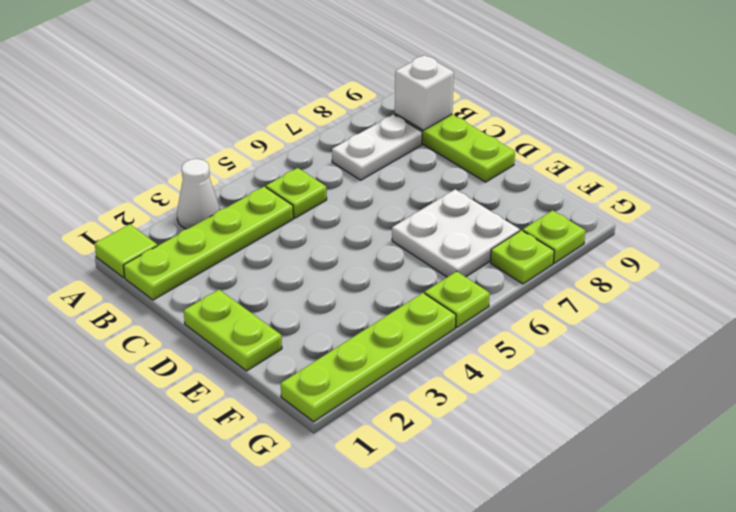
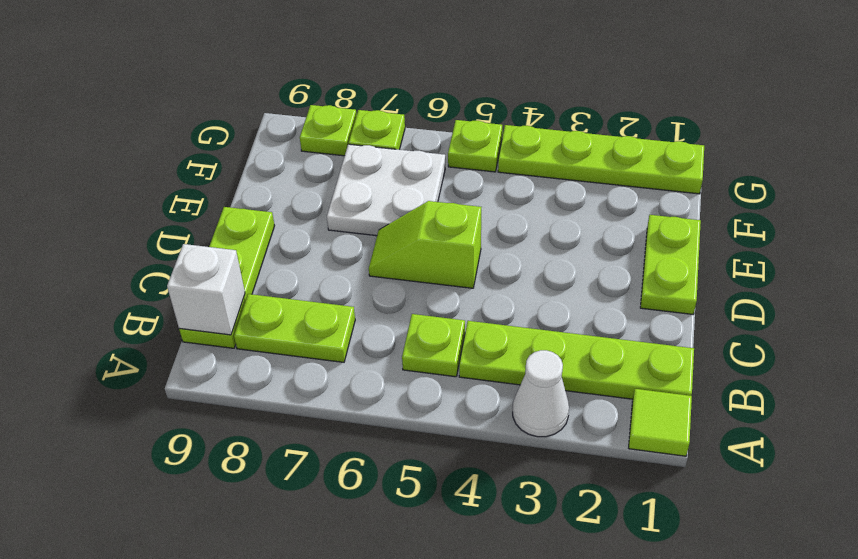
white plate B7:B8 level 1 -> lime plate B7:B8 level 1
none -> lime slope D5:D6 level 1 top 5

